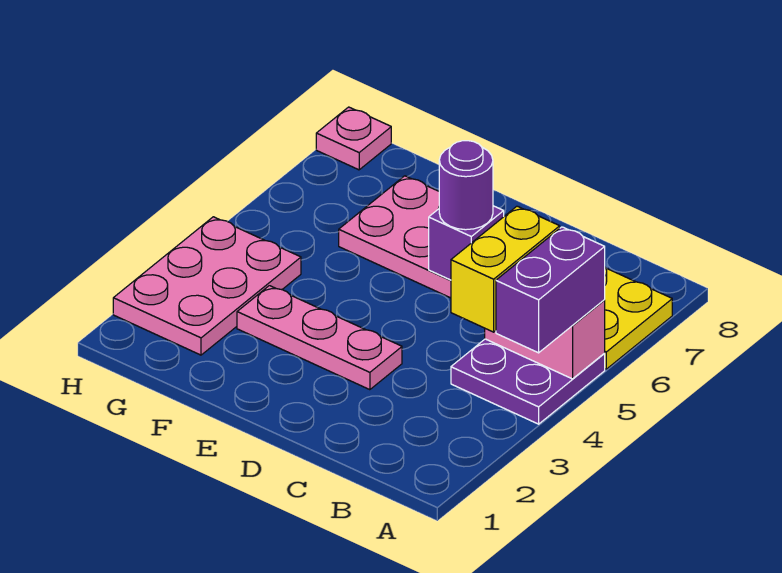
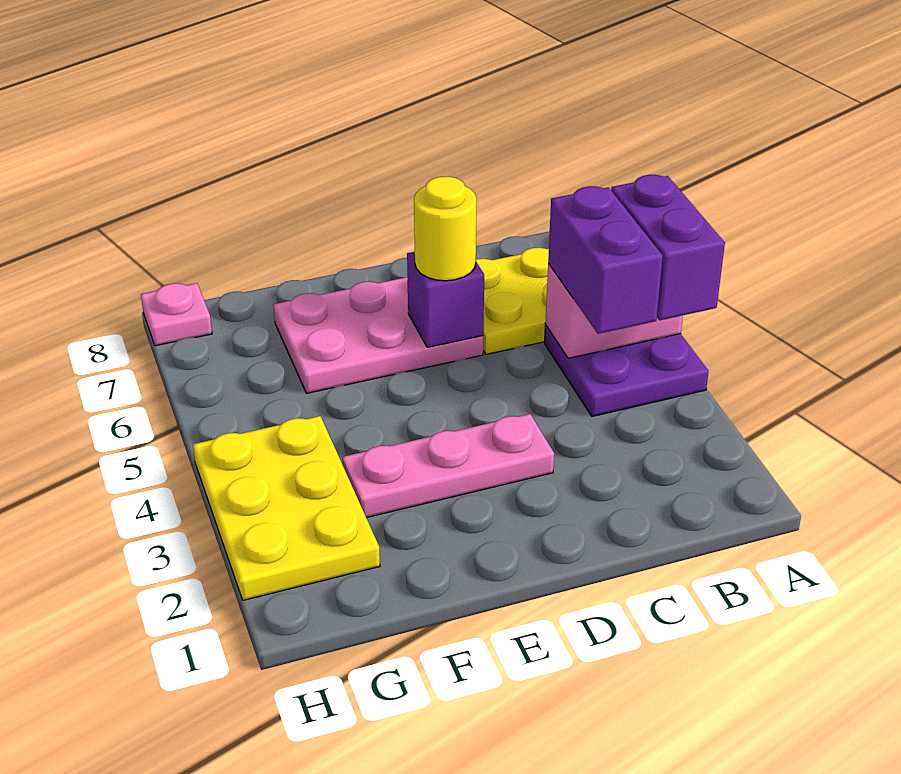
yellow brick B4:B5 level 3 -> purple brick B4:B5 level 3
purple round brick D6 level 3 -> yellow round brick D6 level 3
pink plate G2:H4 level 1 -> yellow plate G2:H4 level 1

